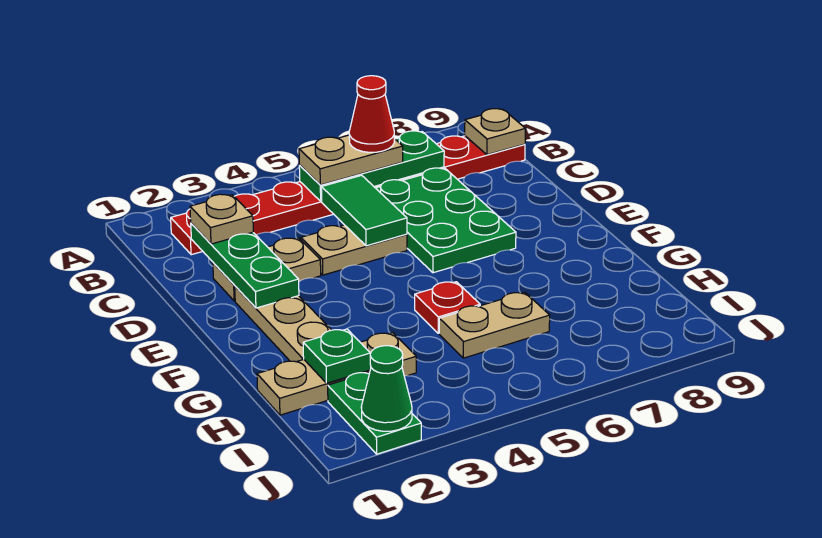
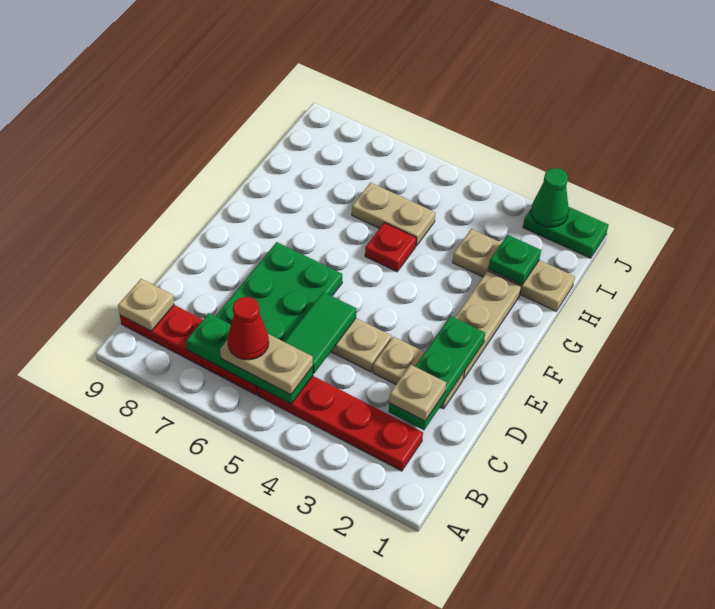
green plate I2:J2 level 1 -> green plate J1:J2 level 1

